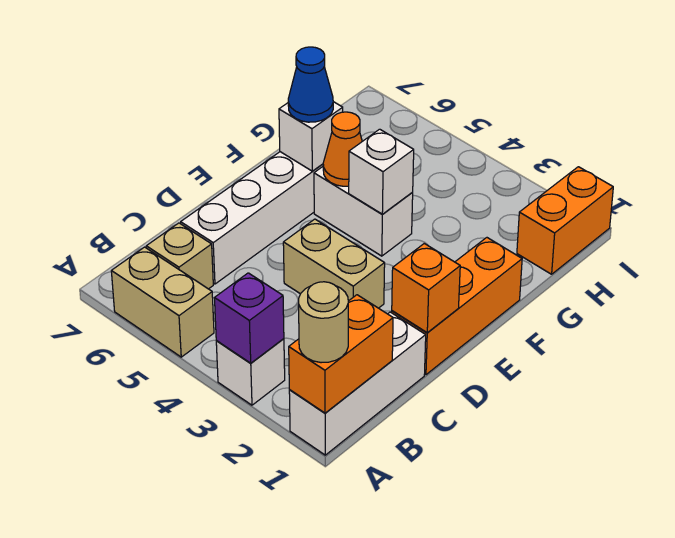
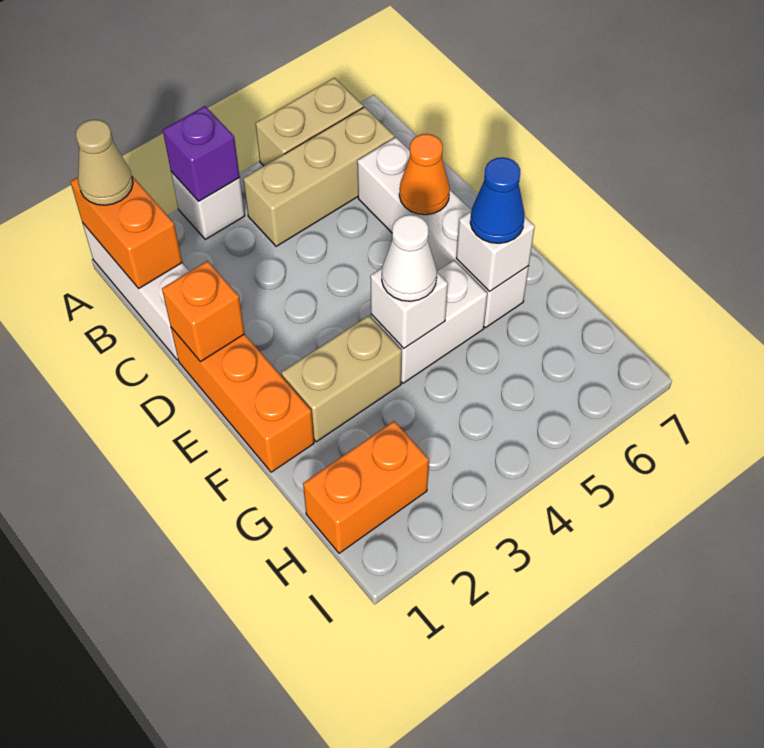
tan round brick A1 level 3 -> tan cone A1 level 3
tan brick B6 level 1 -> tan brick B4:B6 level 1
tan brick D3:D4 level 1 -> tan brick F2:F3 level 1
none -> white cone F4 level 3
orange cone F5 level 2 -> orange cone D6 level 2
orange brick H1:I1 level 1 -> orange brick H1:H2 level 1

